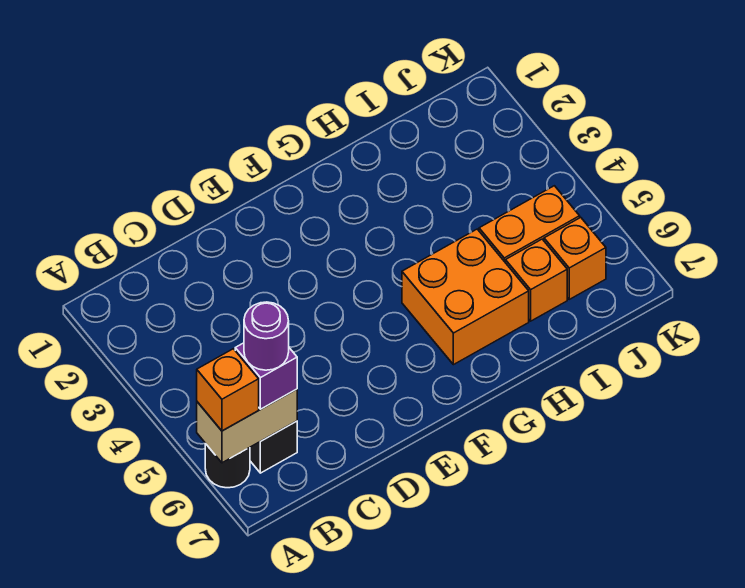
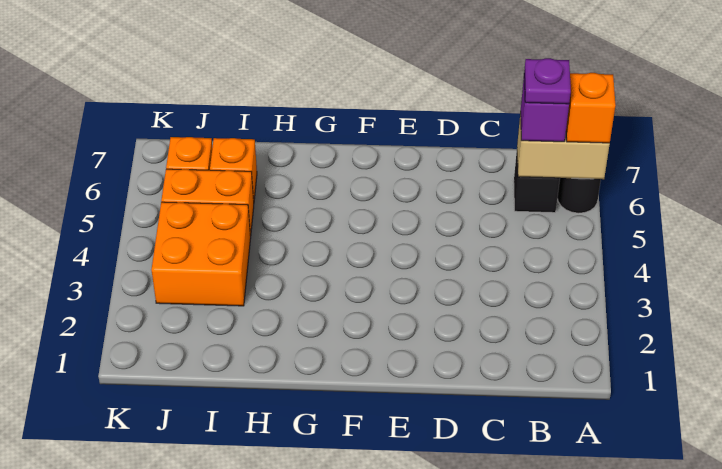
purple round brick B6 level 4 -> purple plate B6 level 4
orange brick G5:H6 level 1 -> orange brick I3:J4 level 1

